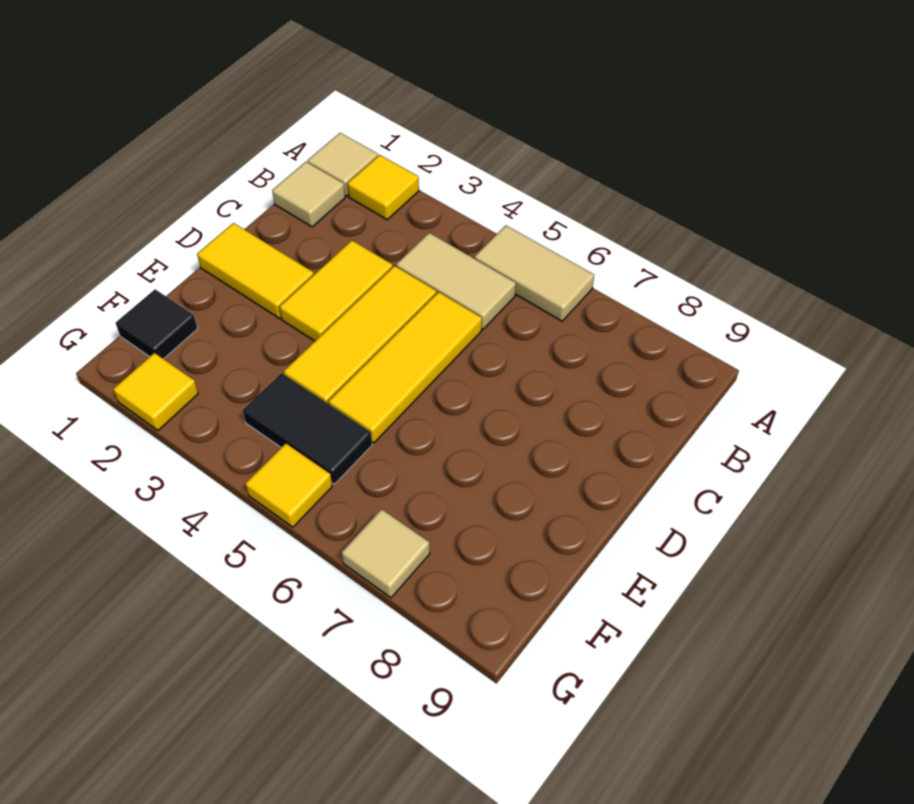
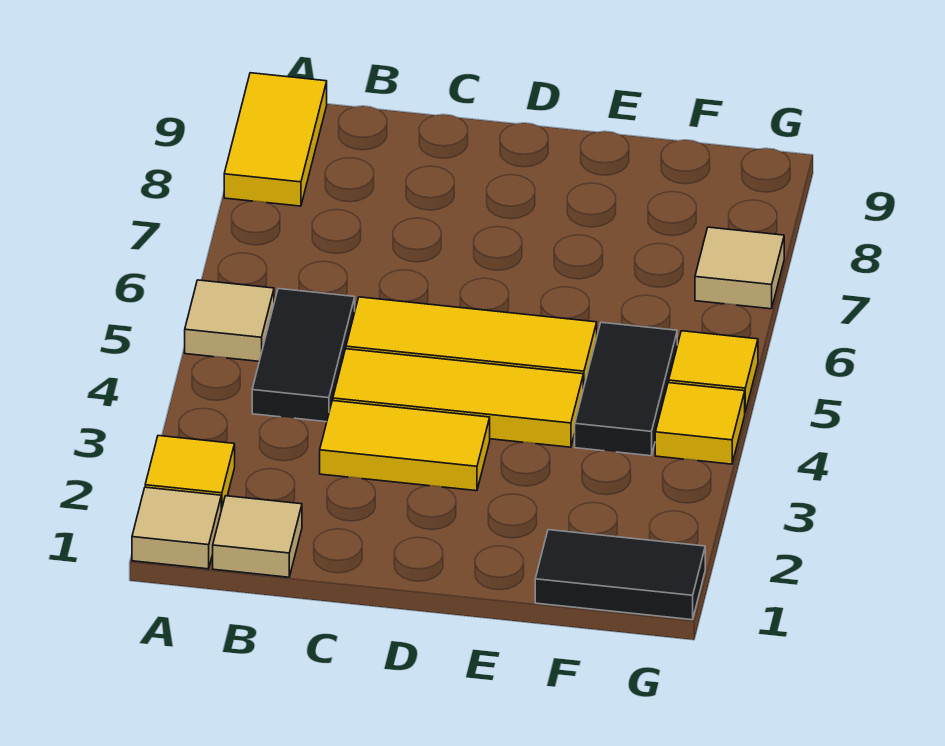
tan tile A5:A6 level 1 -> tan tile A5 level 1
tan tile B4:B5 level 1 -> black tile B4:B5 level 1
yellow tile D1:D2 level 1 -> yellow tile A8:A9 level 1
black tile F1 level 1 -> black tile F1:G1 level 1
yellow tile G2 level 1 -> yellow tile G4 level 1

